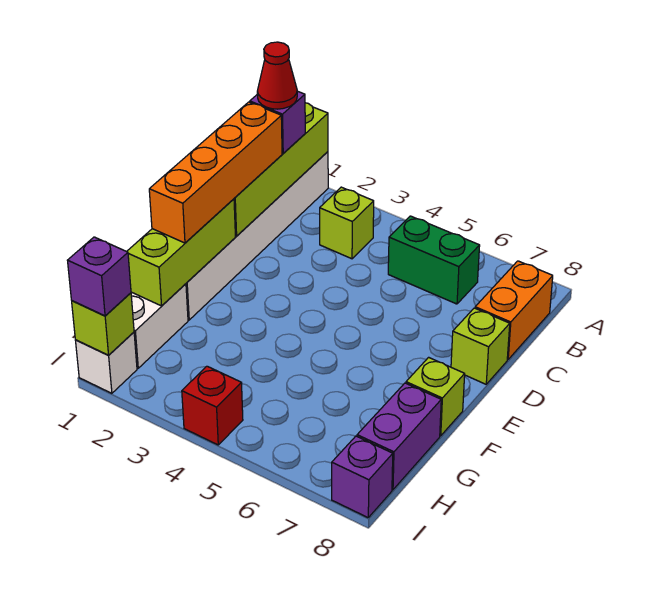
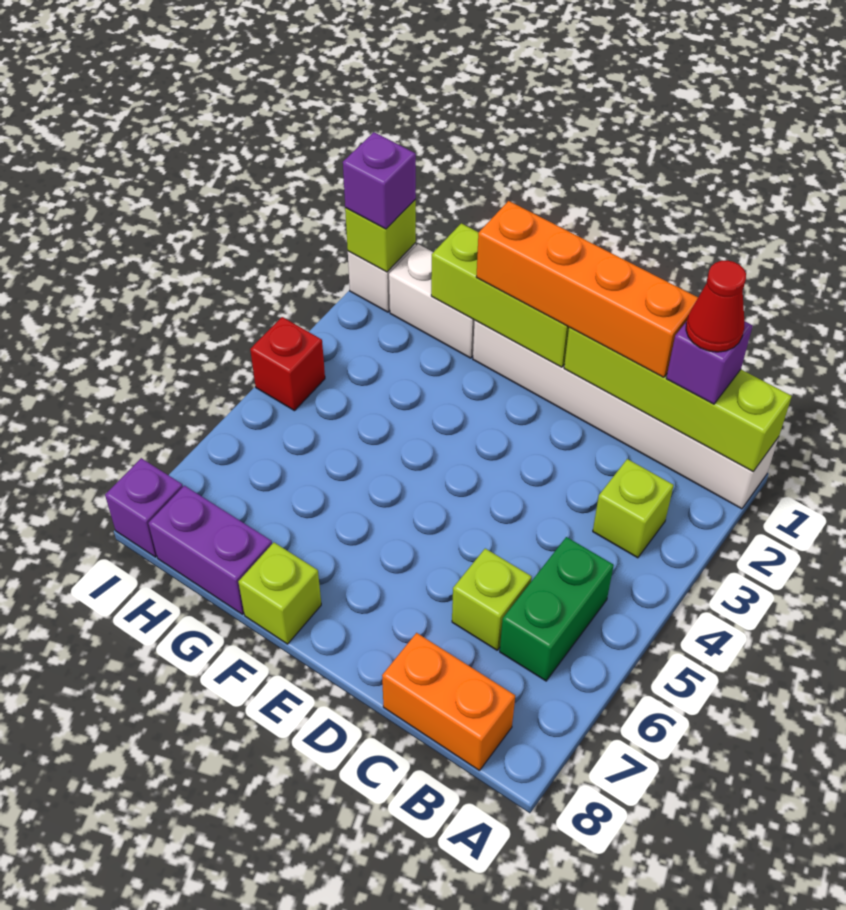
lime brick D8 level 1 -> lime brick C6 level 1

